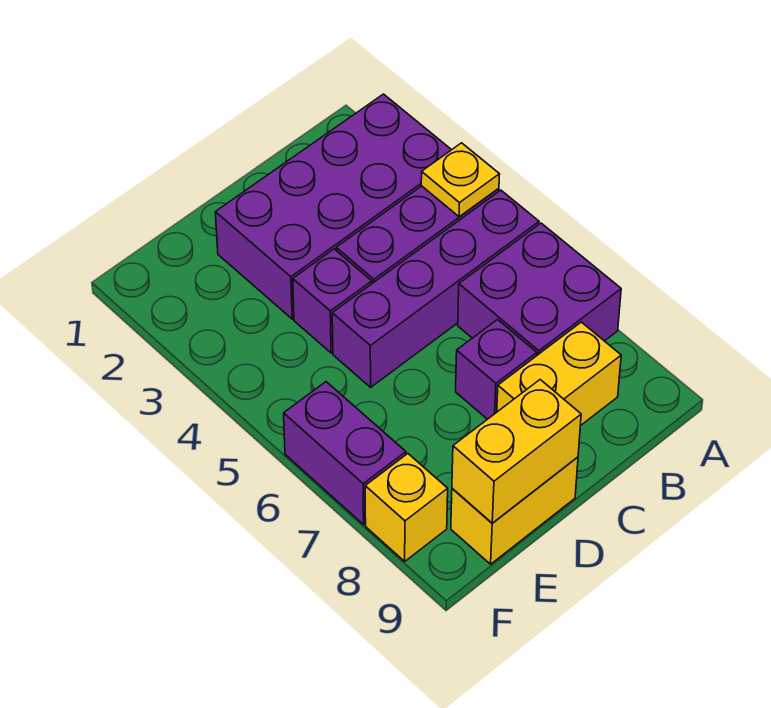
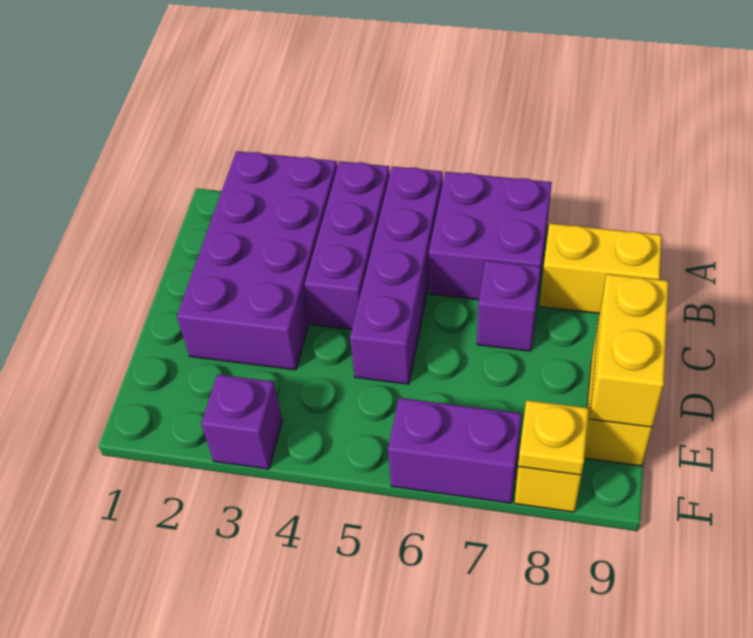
yellow plate A4 level 2 -> yellow plate F8 level 2
yellow brick B8:C8 level 1 -> yellow brick B8:B9 level 1
purple brick D4 level 1 -> purple brick F3 level 1

